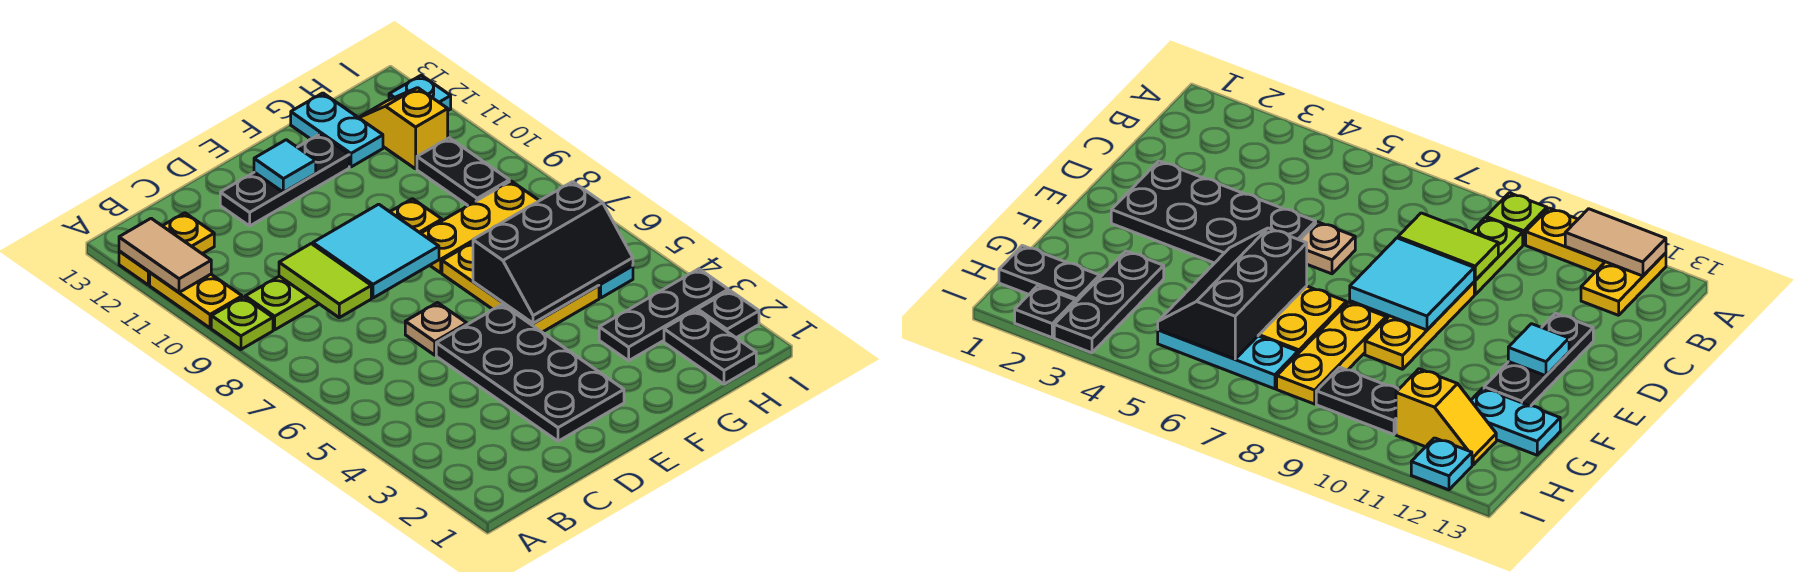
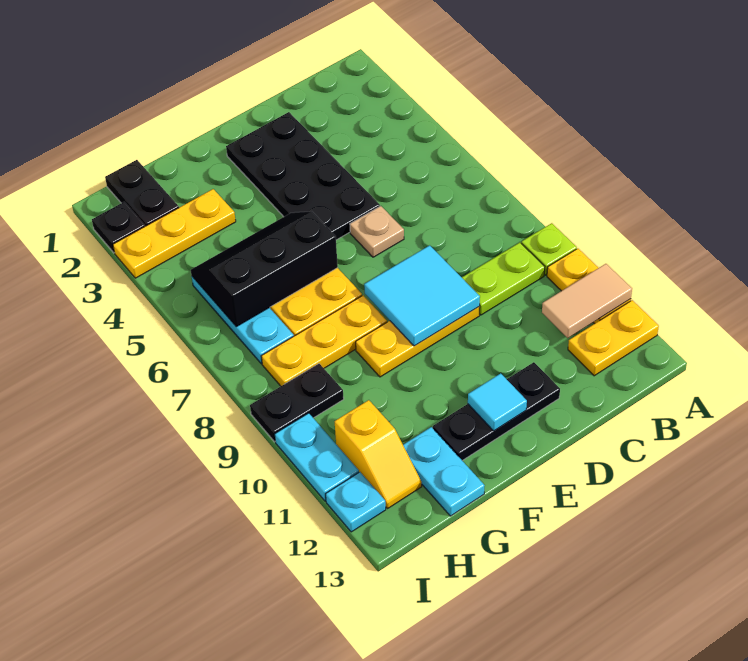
tan tile A11:A12 level 2 -> tan tile A11:B11 level 2
lime tile C8:C9 level 2 -> none
black plate G3:I3 level 1 -> yellow plate G3:I3 level 1
black plate H9:H10 level 1 -> black plate H9:I9 level 1
none -> cyan plate I10:I11 level 1

